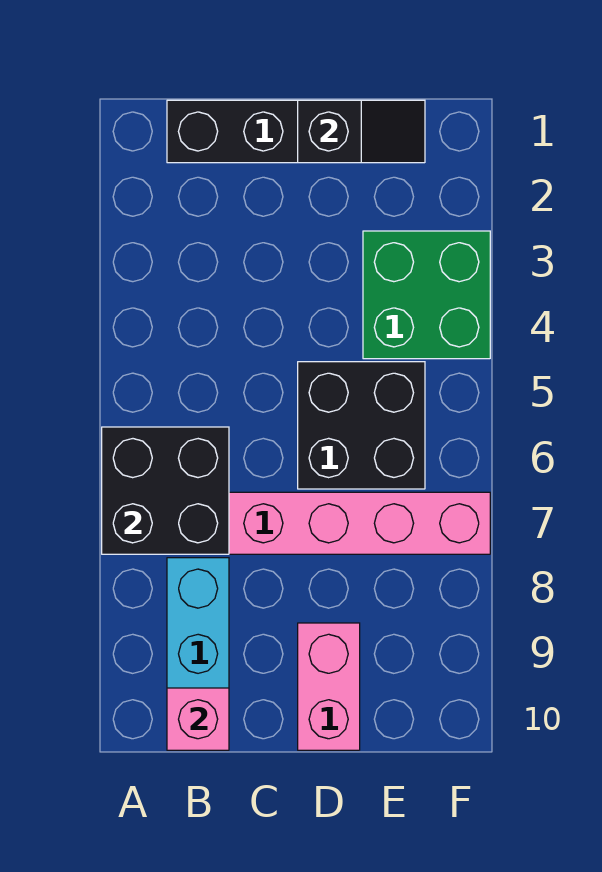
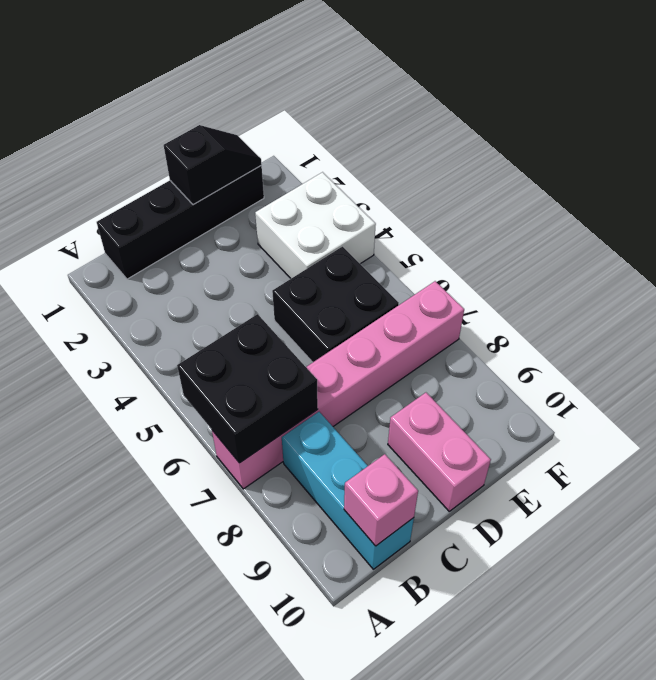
green brick E3:F4 level 1 -> white brick E3:F4 level 1

